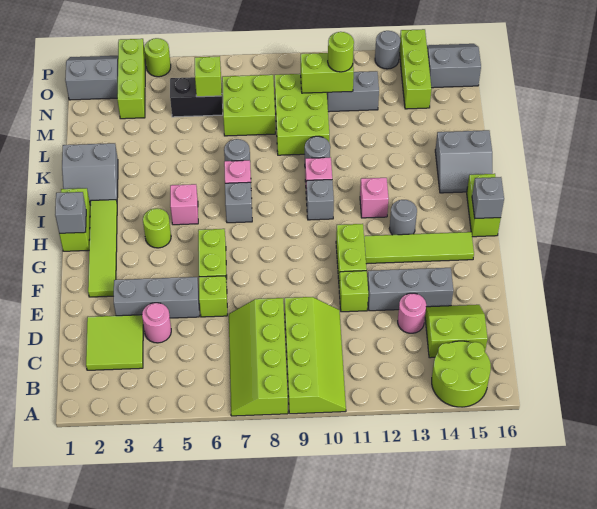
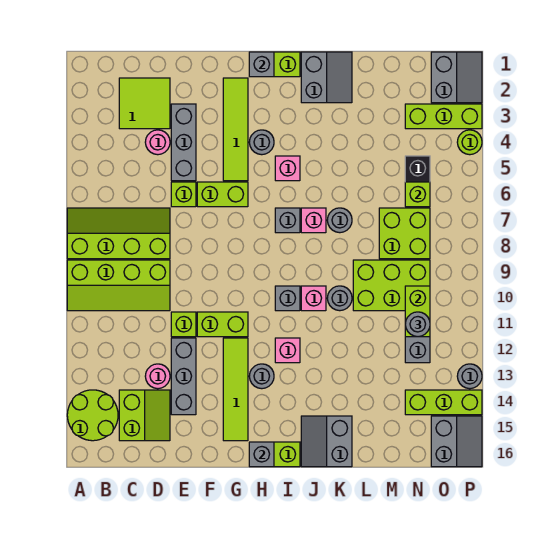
lime tile F2:I2 level 1 -> lime tile G2:G5 level 1
lime round brick H4 level 1 -> grey round brick H4 level 1
grey slope J1:K2 level 1 top K -> grey slope J1:K2 level 1 top J
lime round brick N11 level 3 -> grey round brick N11 level 3

